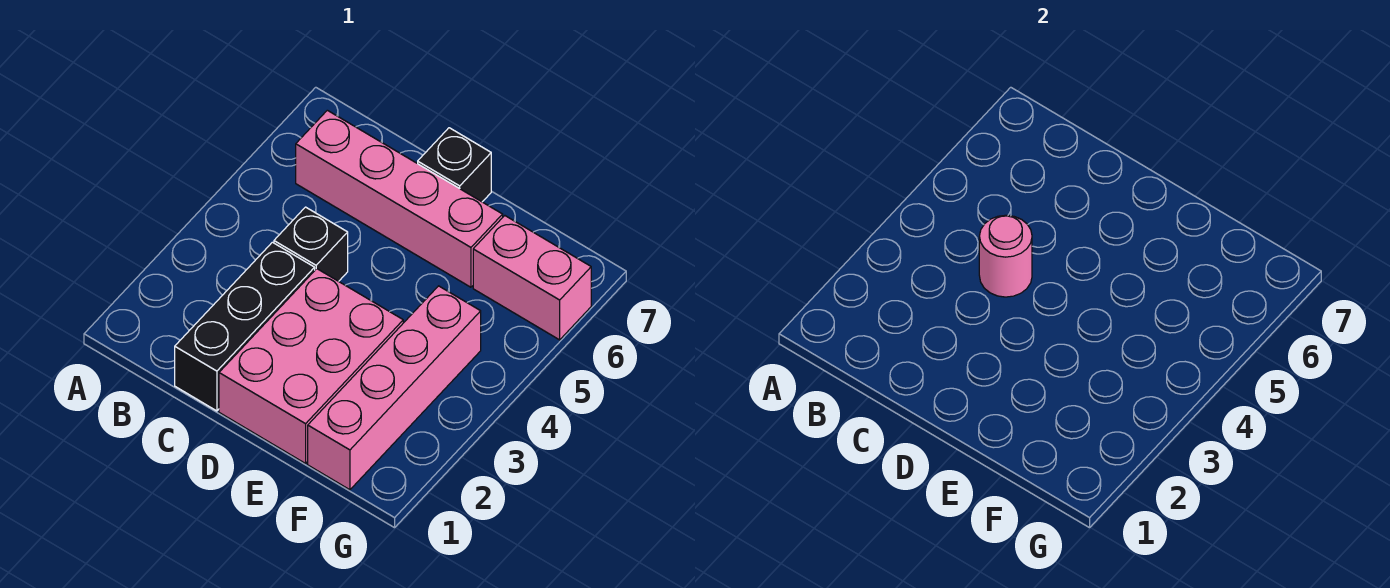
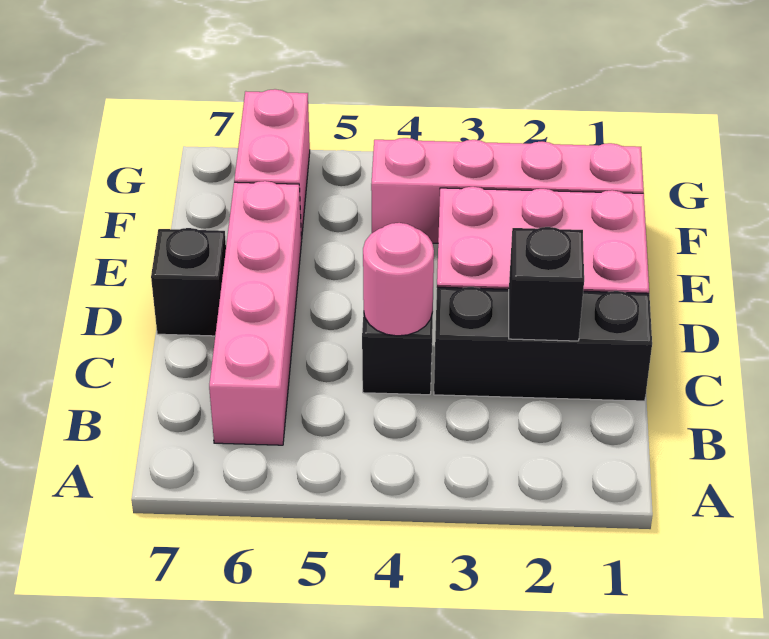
none -> black brick C2 level 2

